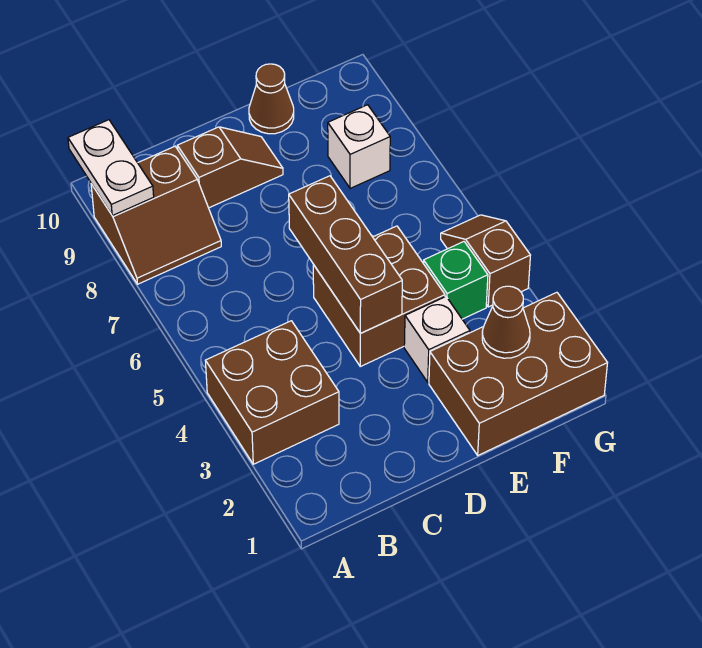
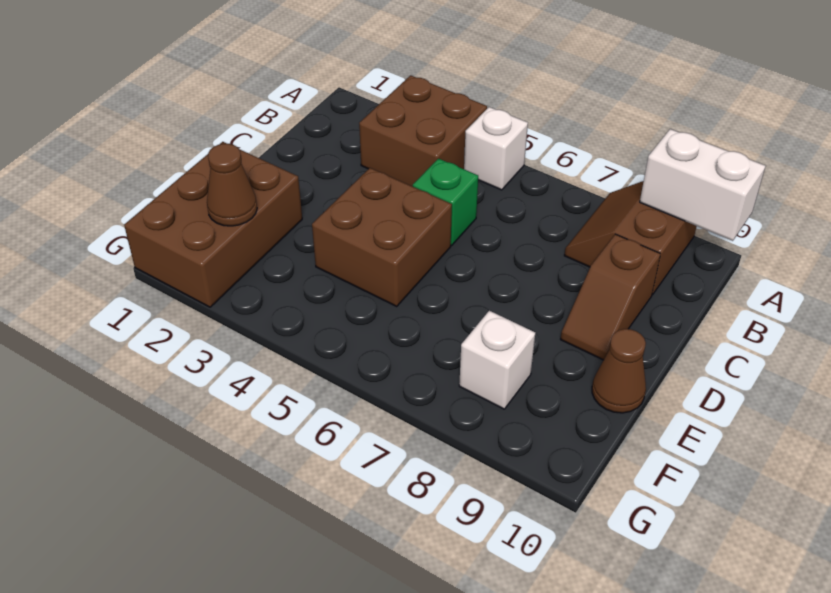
white plate A9:A10 level 2 -> white brick A9:A10 level 2
brown brick D4:D6 level 2 -> none
white brick E3 level 1 -> white brick A5 level 1
green brick F4 level 1 -> green brick C5 level 1
brown slope G4:G5 level 1 top 4 -> none

